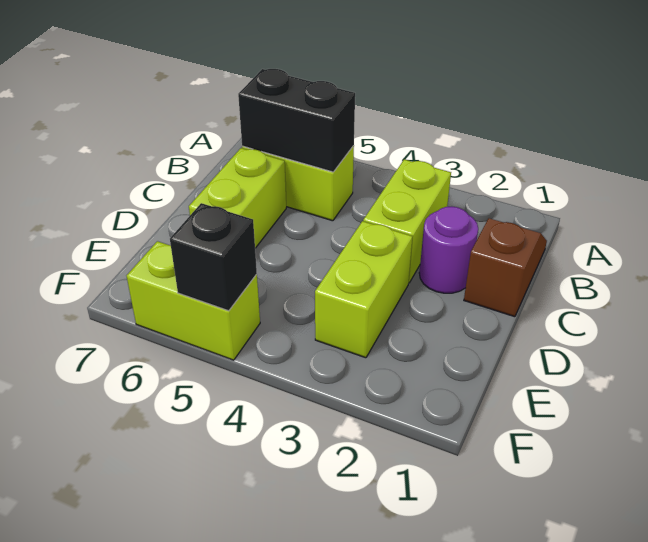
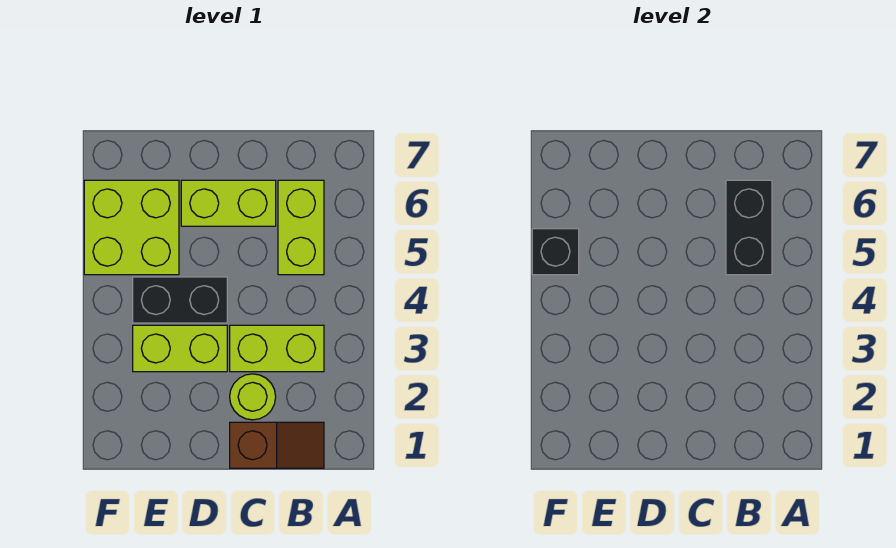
purple round brick C2 level 1 -> lime round brick C2 level 1
none -> black brick D4:E4 level 1
lime brick F5:F6 level 1 -> lime brick E5:F6 level 1

